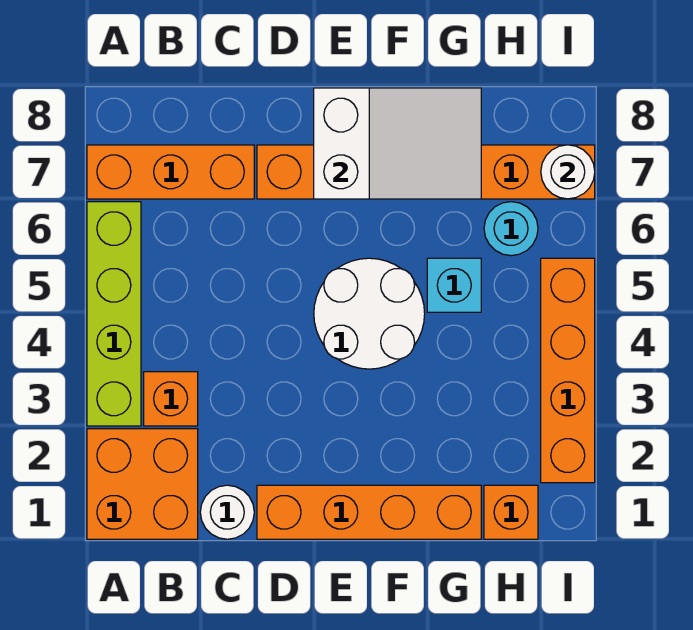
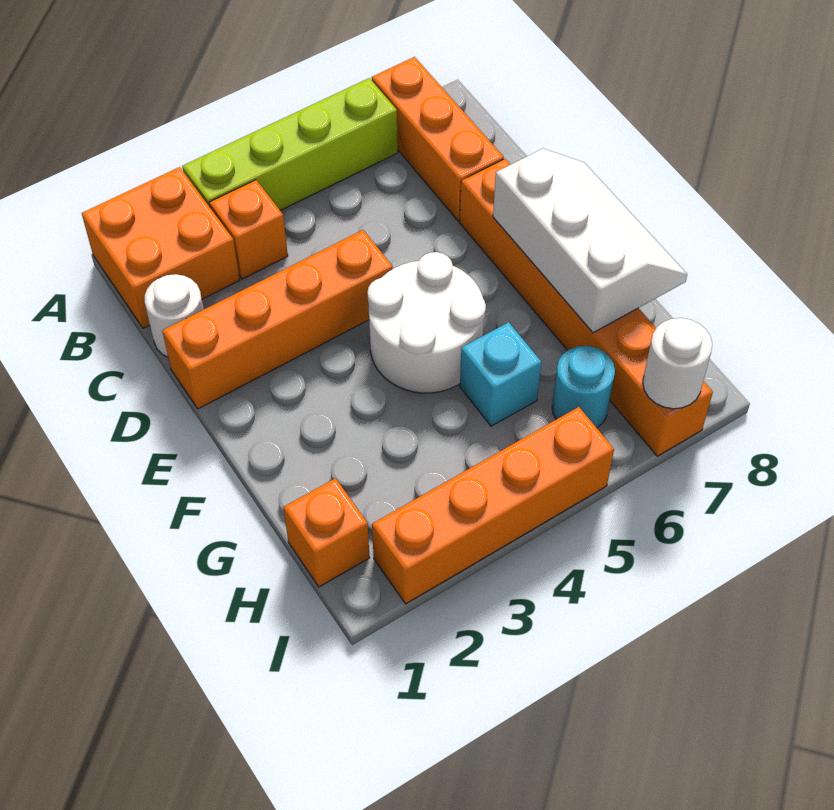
orange brick D1:G1 level 1 -> orange brick D1:D4 level 1
white slope E7:G8 level 2 top E -> white slope E7:G8 level 2 top 7

